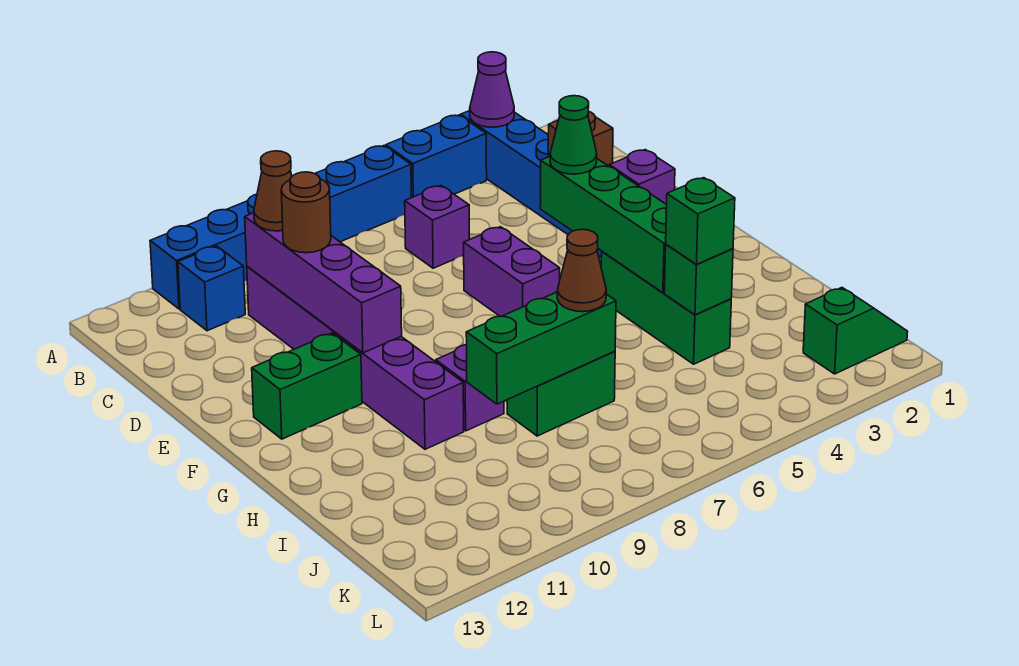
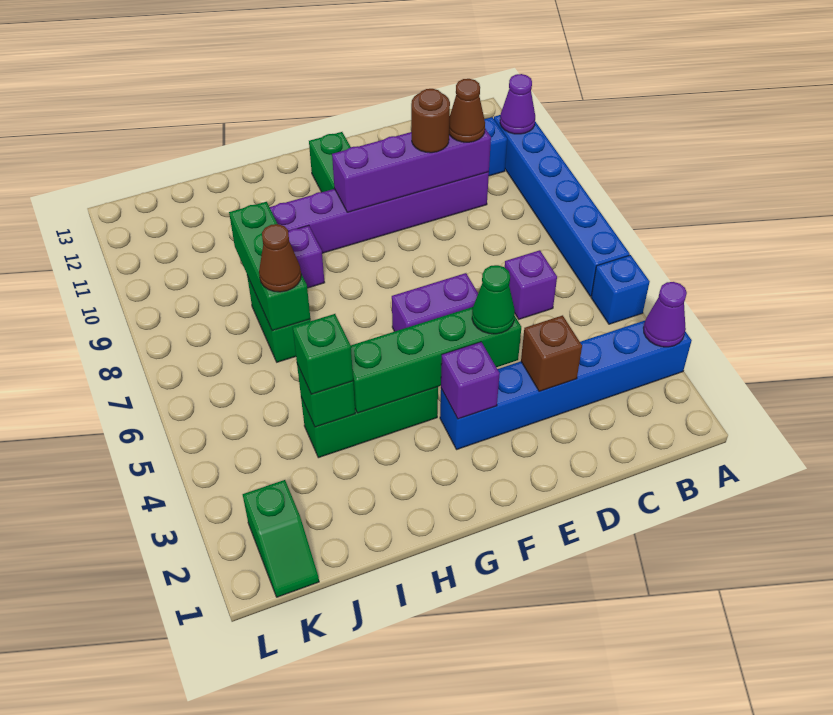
blue brick A4:A5 level 1 -> blue brick A5 level 1
none -> purple cone A11 level 2

